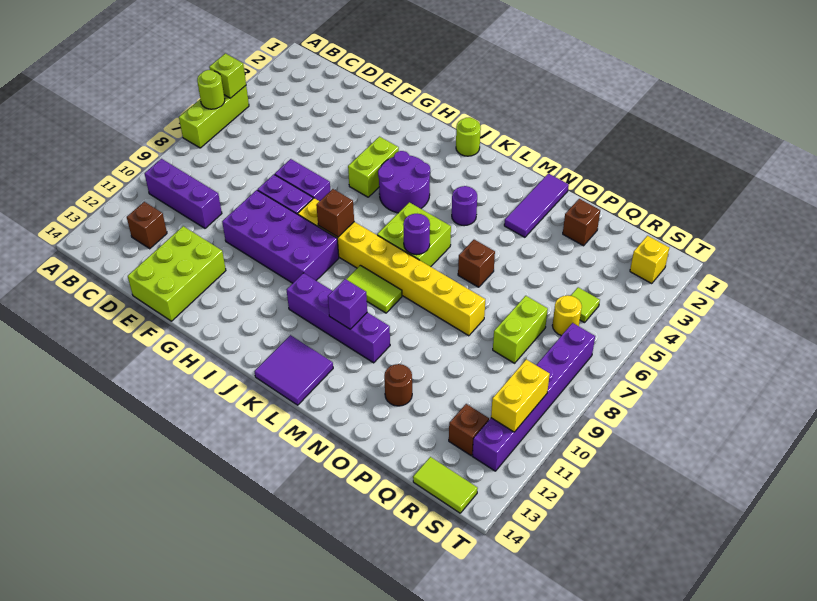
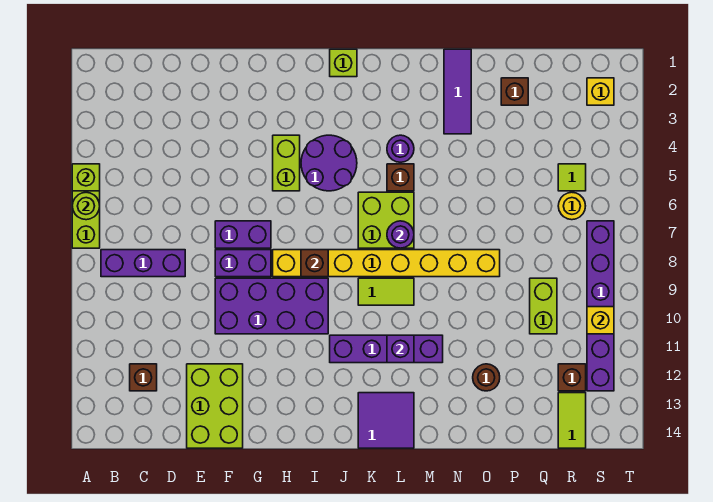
purple brick B10:D10 level 1 -> purple brick B8:D8 level 1
lime round brick J1 level 1 -> lime brick J1 level 1
brown brick N6 level 1 -> brown brick L5 level 1
lime brick Q7:Q8 level 1 -> lime brick Q9:Q10 level 1
lime tile R14:S14 level 1 -> lime tile R13:R14 level 1
yellow brick S10:S11 level 2 -> yellow brick S10 level 2

